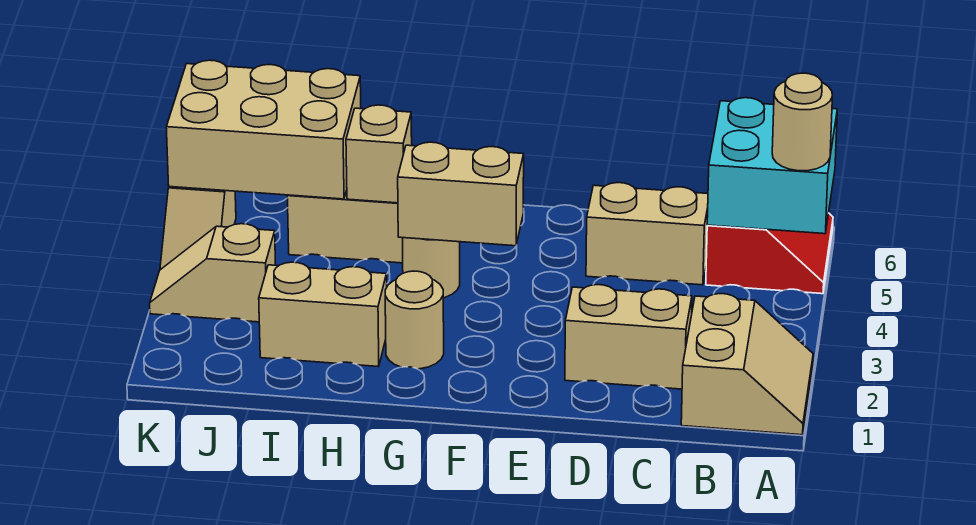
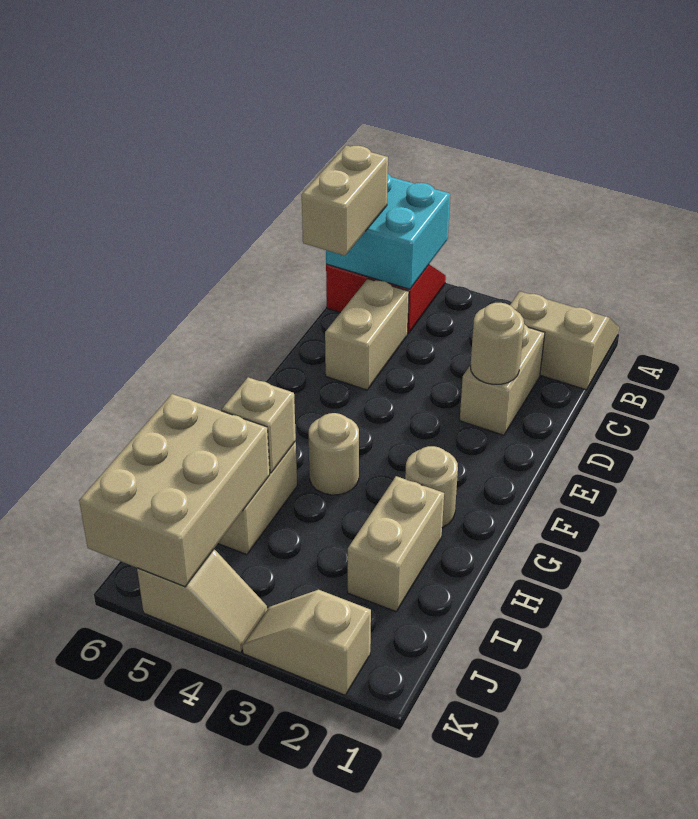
tan round brick A5 level 3 -> tan round brick D2 level 2
tan brick F4:G4 level 2 -> tan brick B6:C6 level 3
tan slope J3:K3 level 1 top J -> tan slope K2:K3 level 1 top 2

